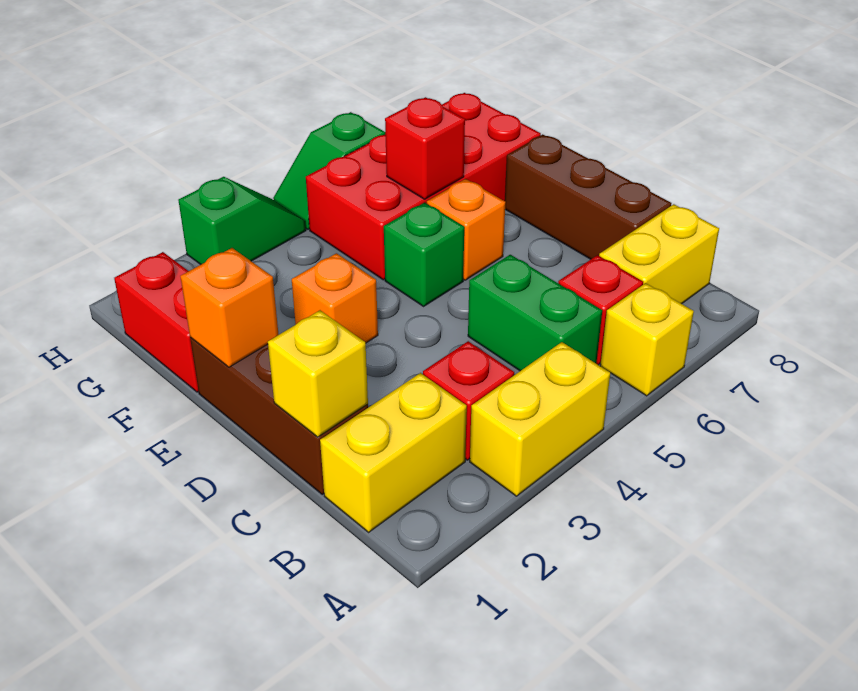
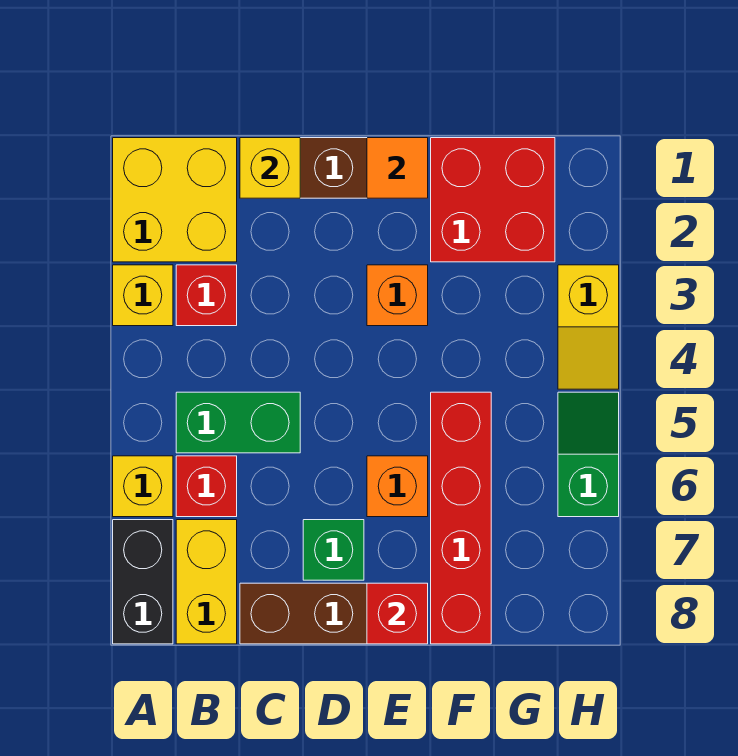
yellow brick A3:A4 level 1 -> yellow brick A3 level 1
none -> black brick A7:A8 level 1
yellow brick B1:B2 level 1 -> yellow brick A1:B2 level 1
orange brick E1 level 2 -> orange tile E1 level 2
green brick E5 level 1 -> green brick D7 level 1
red brick F1:G1 level 1 -> red brick F1:G2 level 1
red brick F5:G8 level 1 -> red brick F5:F8 level 1
red brick F6 level 2 -> red brick E8 level 2
green slope H3:H4 level 1 top 3 -> yellow slope H3:H4 level 1 top 3

